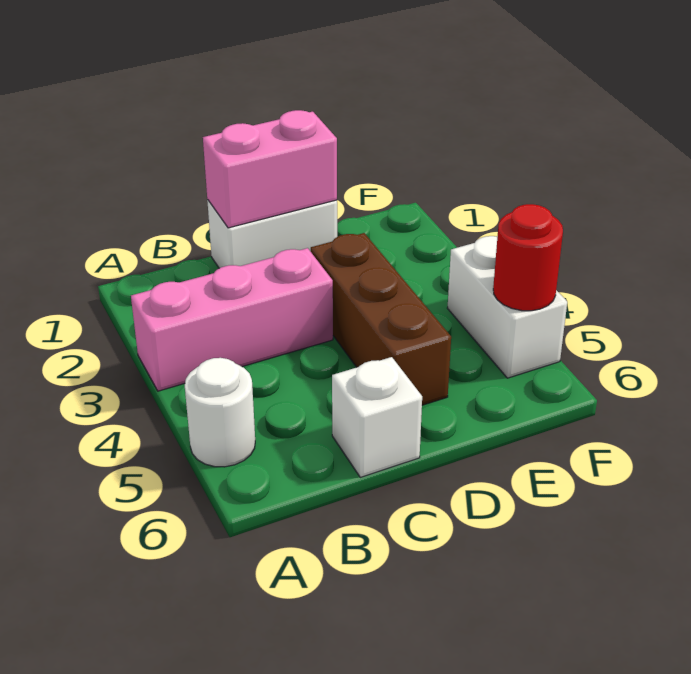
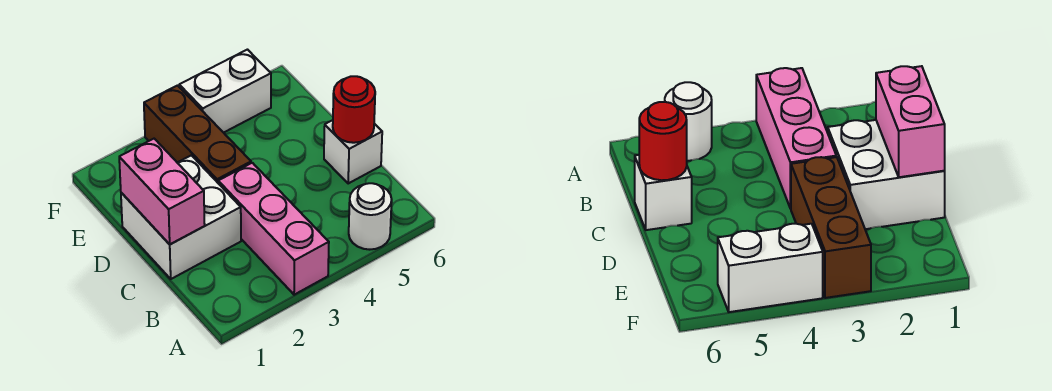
white brick C1:D1 level 1 -> white brick C1:D2 level 1
brown brick D3:D5 level 1 -> brown brick D3:F3 level 1
red round brick F5 level 2 -> red round brick C6 level 2

